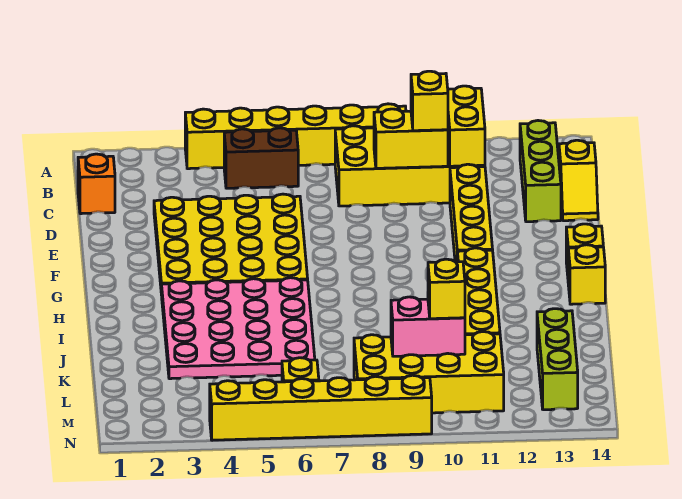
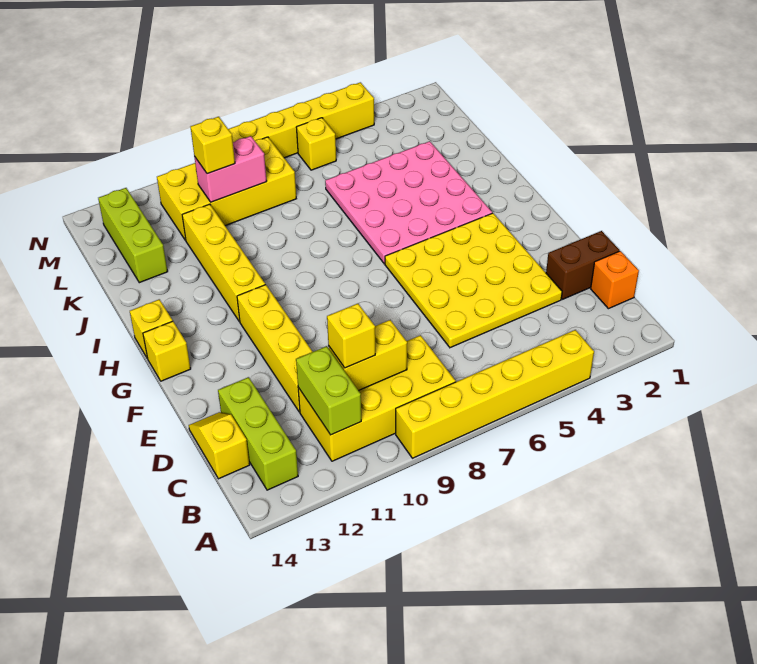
brown brick B5:B6 level 1 -> brown brick D1:D2 level 1
yellow brick B11:C11 level 2 -> lime brick B11:C11 level 2

